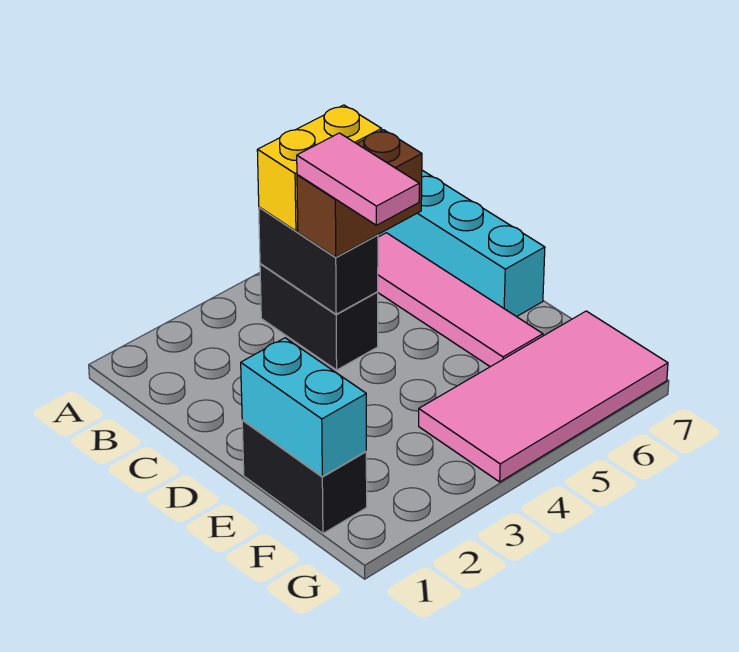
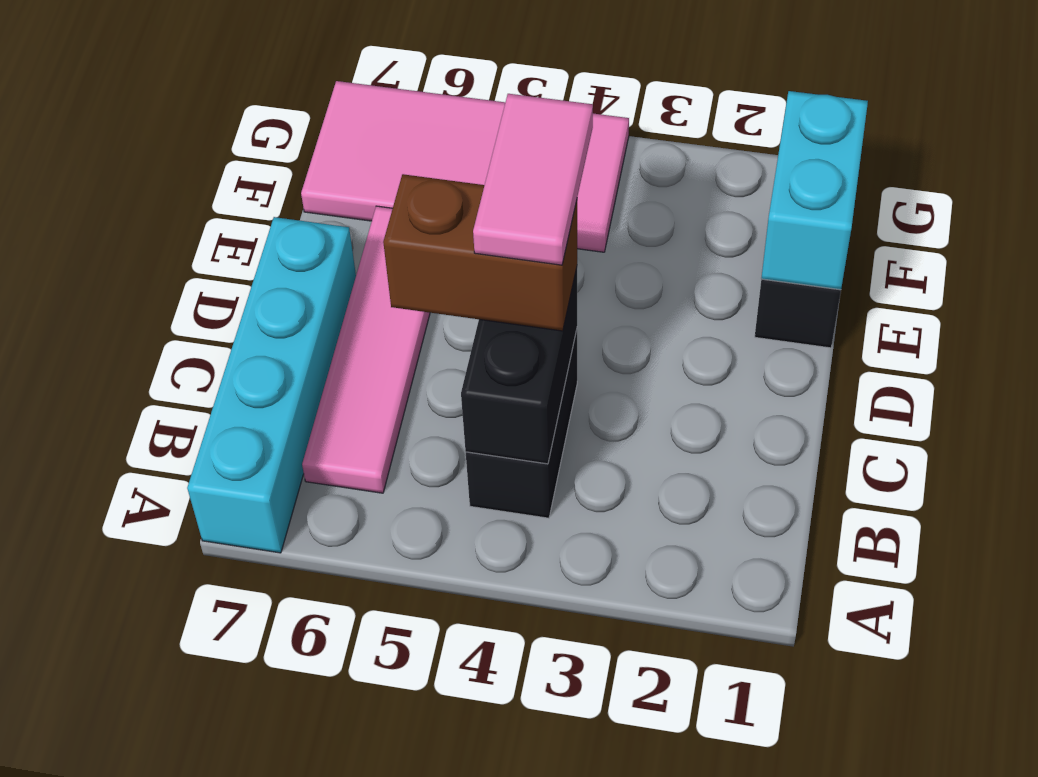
yellow brick B4:B5 level 3 -> none

